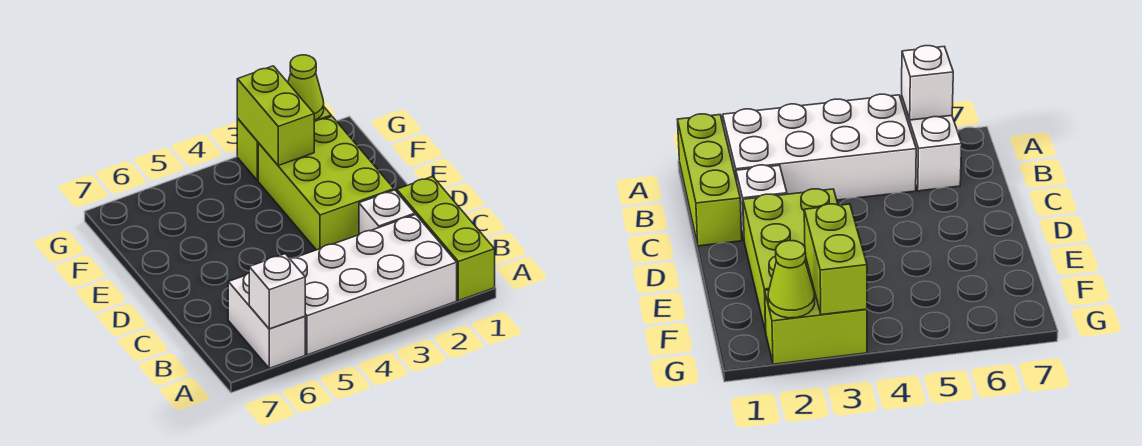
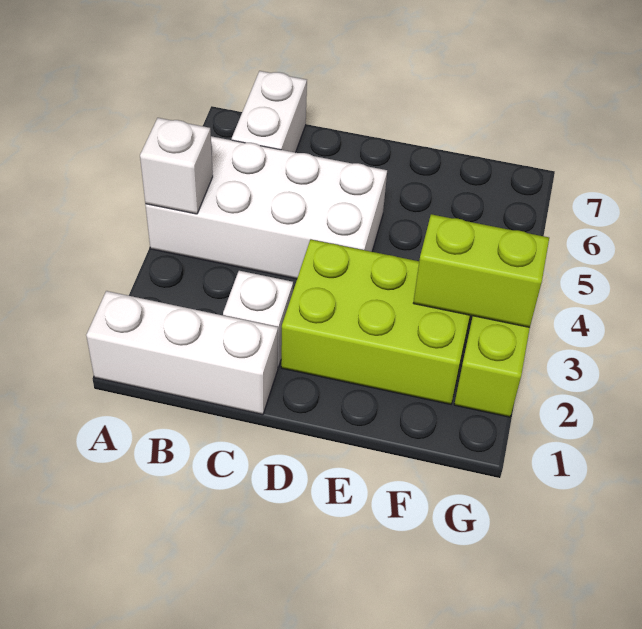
lime brick A1:C1 level 1 -> white brick A1:C1 level 1
white brick A2:B5 level 1 -> white brick A4:D5 level 1
white brick A6:B6 level 1 -> white brick B6:B7 level 1
white brick A6 level 2 -> white brick A4 level 2
lime cone G2 level 2 -> none

